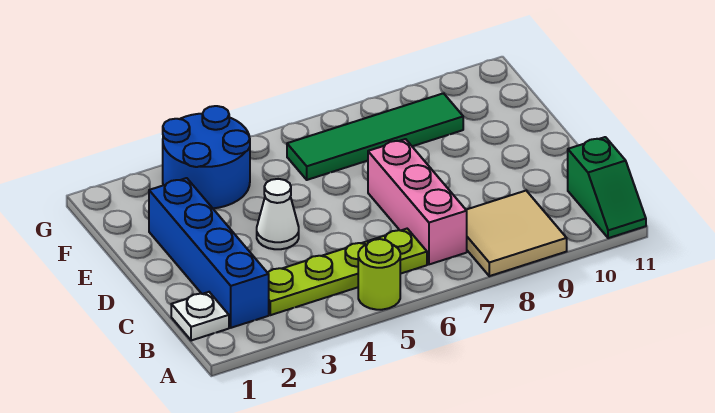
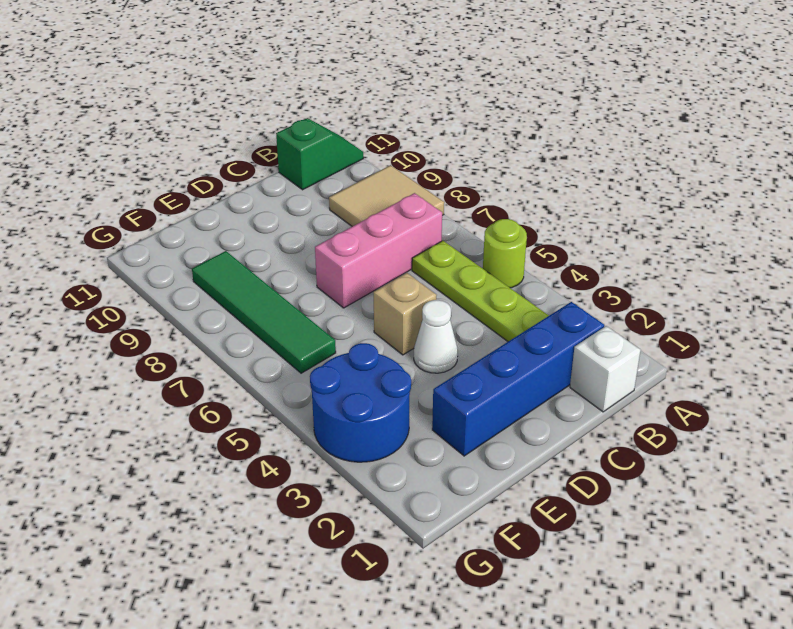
white plate B1 level 1 -> white brick B1 level 1
none -> tan brick D5 level 1

